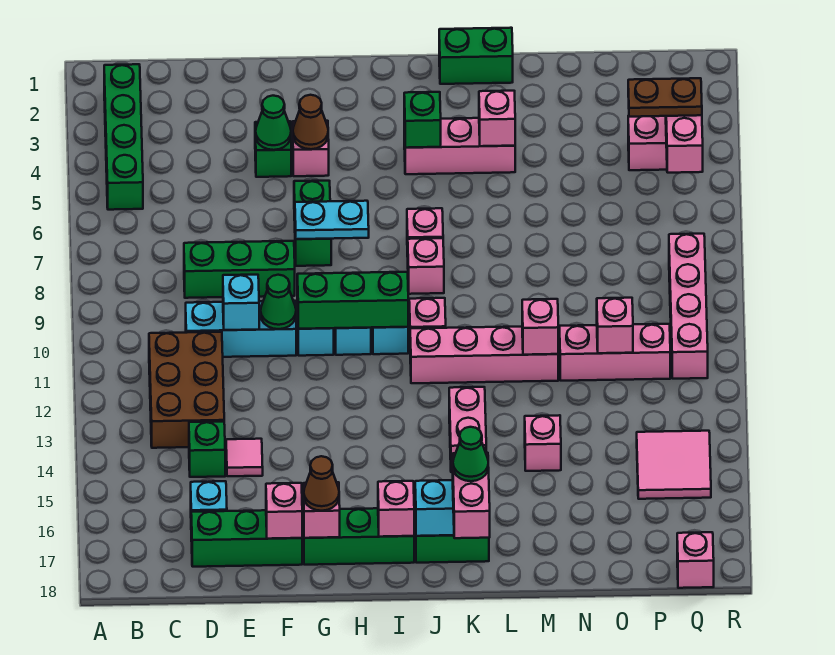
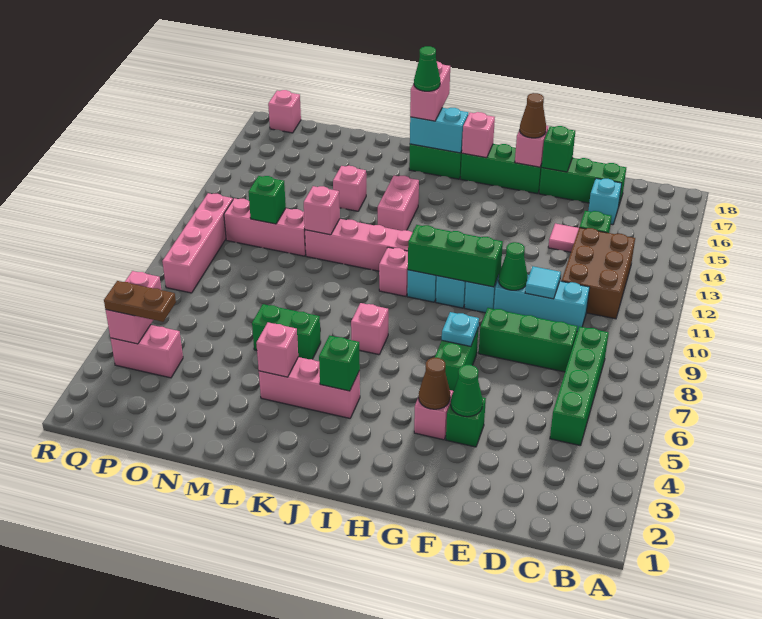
green brick B2:B5 level 1 -> green brick C5:C8 level 1
cyan brick E10 level 2 -> cyan tile E10 level 2
pink brick F17 level 2 -> green brick F17 level 2
cyan plate G7:H7 level 2 -> cyan plate G7 level 2
pink brick J8 level 1 -> none
green brick K1:L1 level 1 -> green brick L6:M6 level 1
pink brick O11 level 2 -> green brick O11 level 2
pink tile P14:Q15 level 1 -> none

